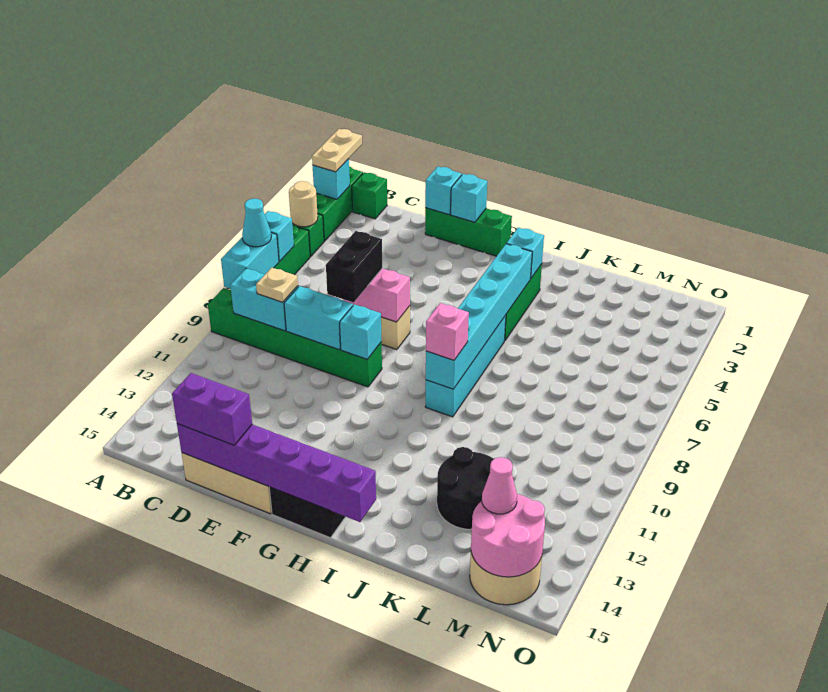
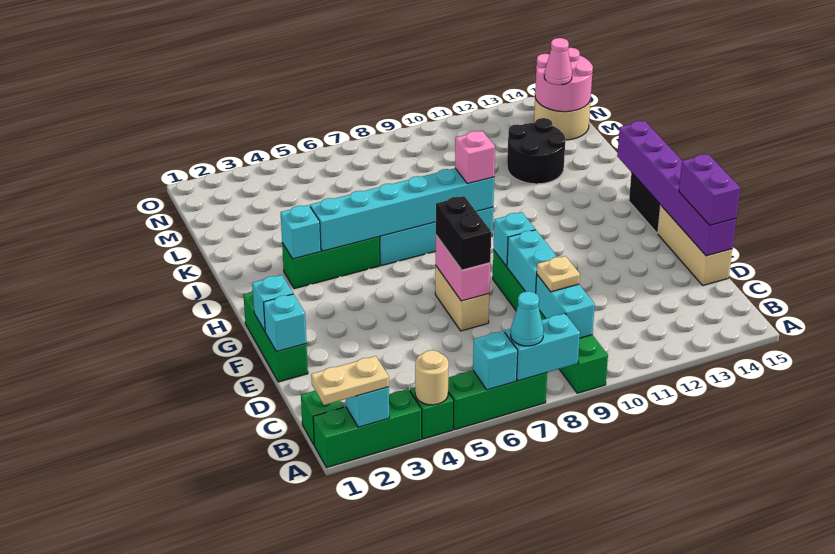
black brick E7:E8 level 3 -> black brick E7:F7 level 3

